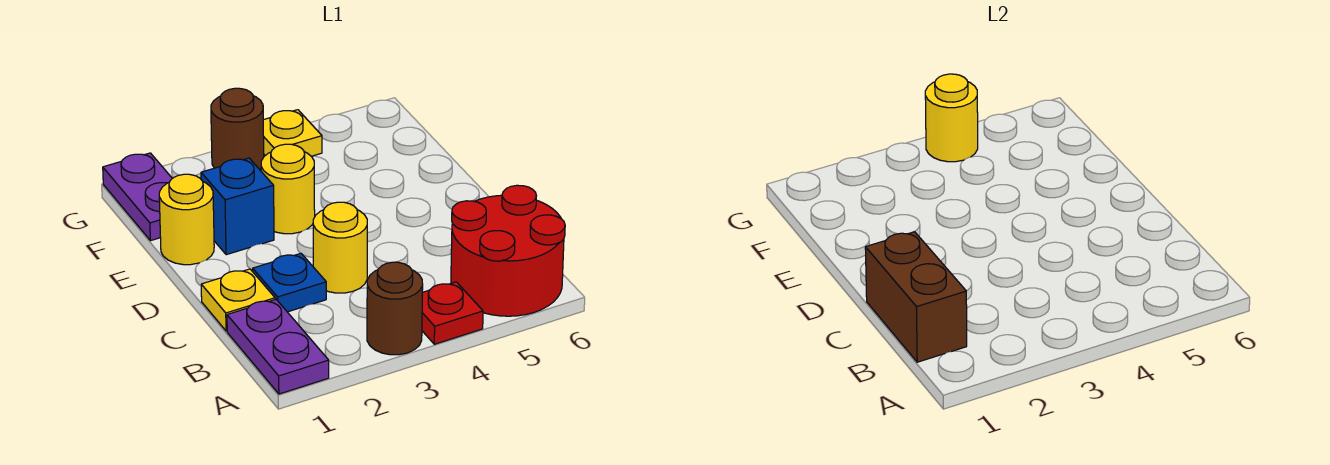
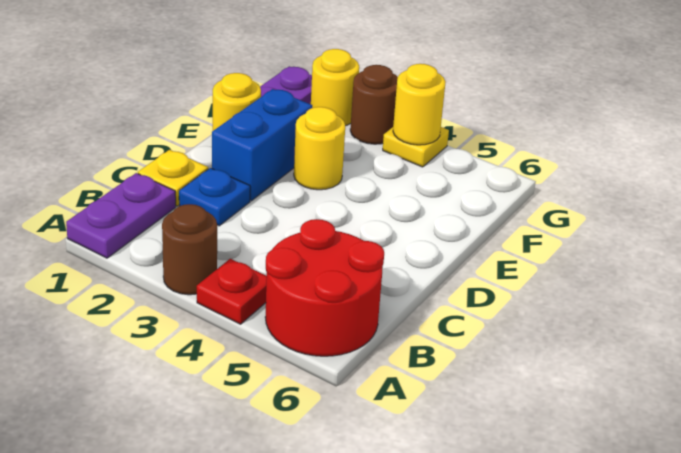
brown brick B1:C1 level 2 -> none
yellow round brick C3 level 1 -> yellow round brick G2 level 1
blue brick E2 level 1 -> blue brick D2:E2 level 1

